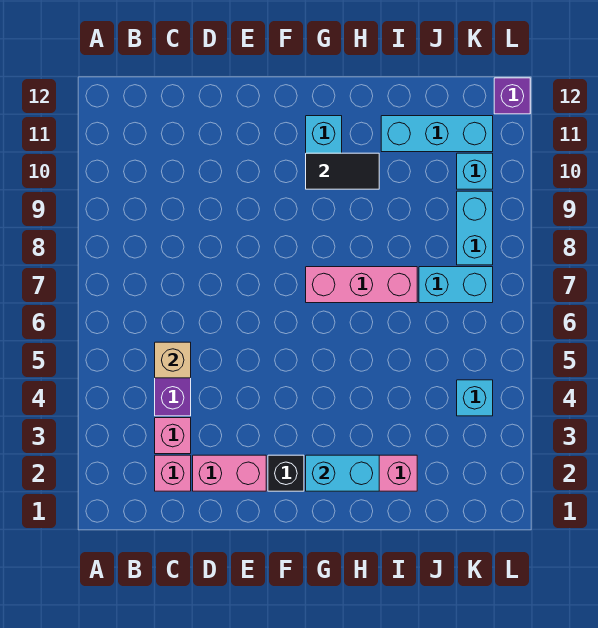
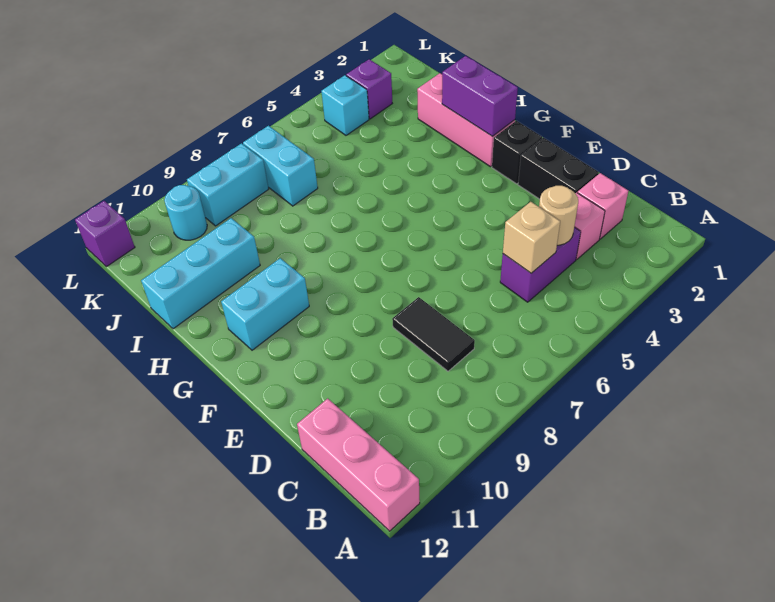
none -> tan round brick C4 level 2
pink brick D2:E2 level 1 -> black brick D2:E2 level 1
cyan brick G2:H2 level 2 -> purple brick G2:H2 level 2
pink brick G7:I7 level 1 -> pink brick A12:C12 level 1
black tile G10:H10 level 2 -> black tile C8:D8 level 1
cyan brick I11:K11 level 1 -> cyan brick I10:I12 level 1
none -> purple brick K3 level 1
cyan brick K10 level 1 -> cyan round brick K10 level 1

